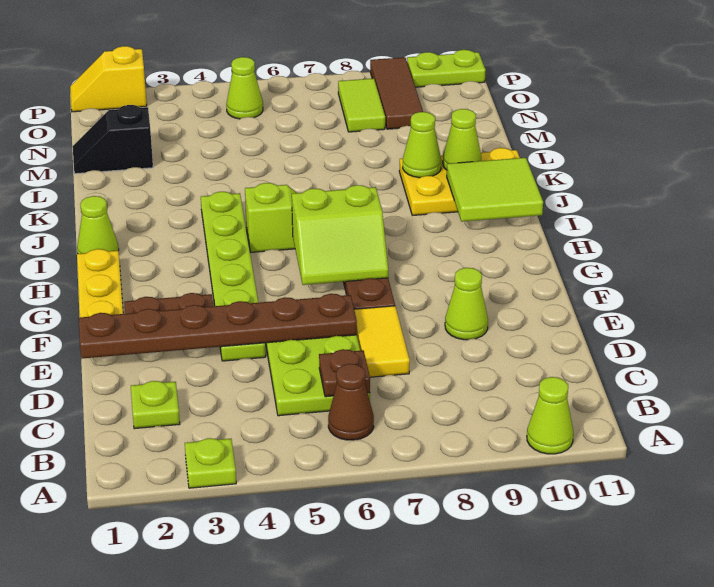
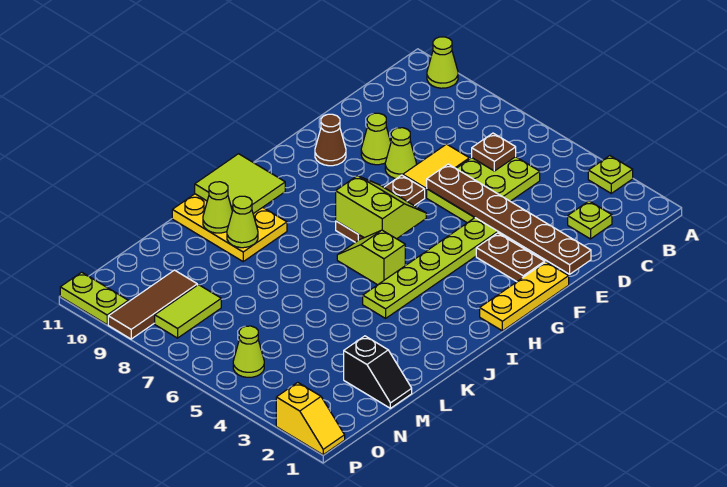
brown cone B6 level 1 -> brown cone F10 level 1
lime cone I1 level 1 -> lime cone E8 level 1

